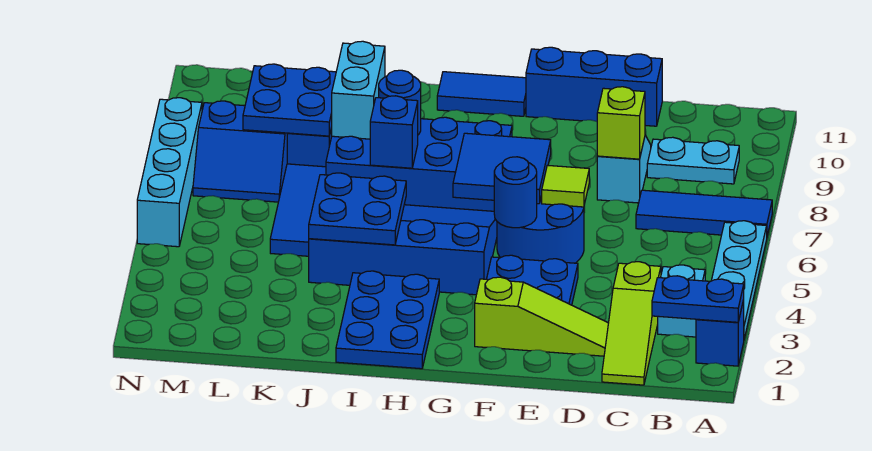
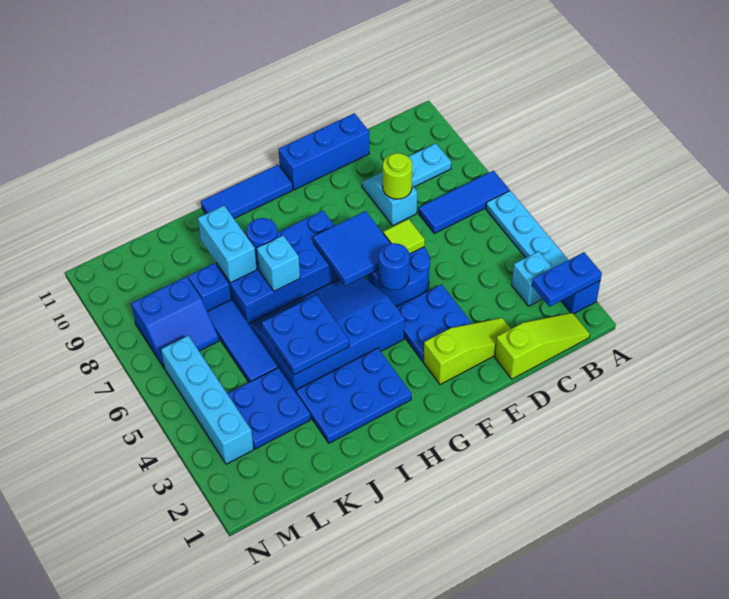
lime slope C1:C3 level 1 top 3 -> lime slope B1:D1 level 1 top D
lime brick D8 level 2 -> lime round brick D8 level 2
blue tile G11:H11 level 1 -> blue tile G11:I11 level 1
blue plate H1:I3 level 1 -> blue plate H2:J3 level 1
blue brick I7 level 2 -> cyan brick I7 level 2
blue plate K8:L9 level 2 -> blue plate K3:L4 level 1
cyan brick N5:N8 level 1 -> cyan brick M3:M6 level 1

